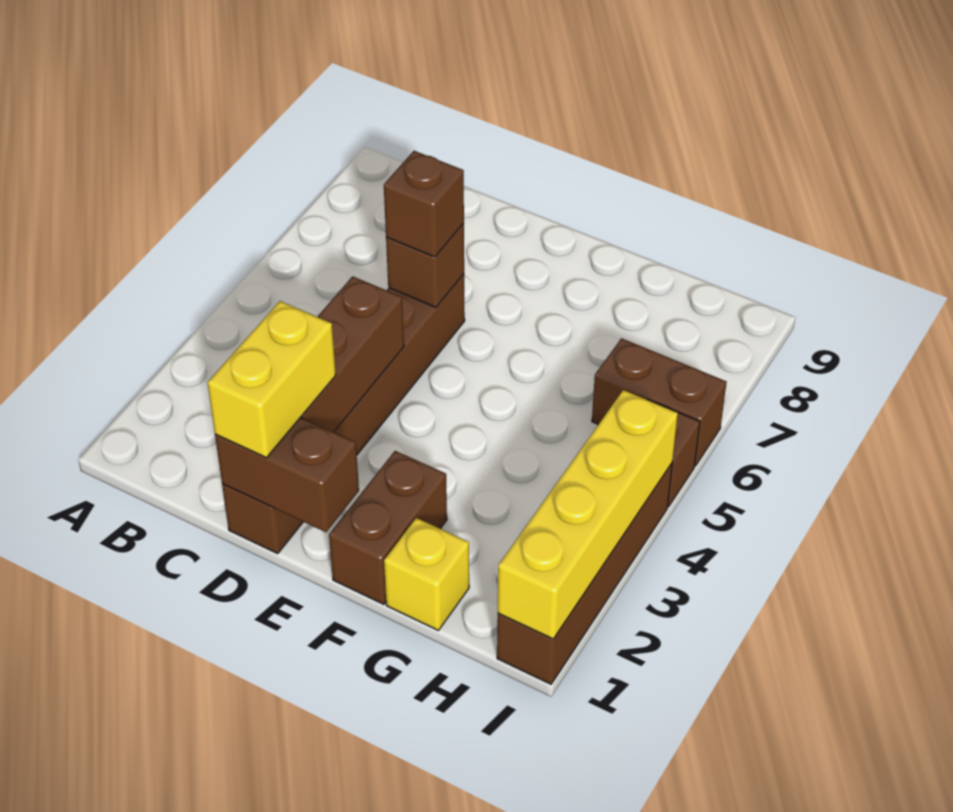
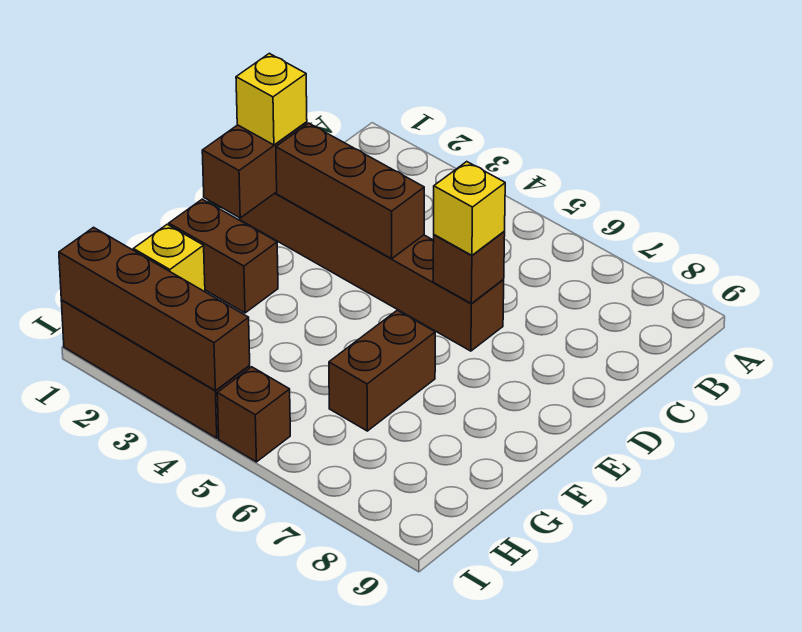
yellow brick D1:D2 level 3 -> yellow brick D1 level 3
brown brick D6 level 3 -> yellow brick D6 level 3
brown brick H6:I6 level 1 -> brown brick F6:G6 level 1
yellow brick I1:I4 level 2 -> brown brick I1:I4 level 2

